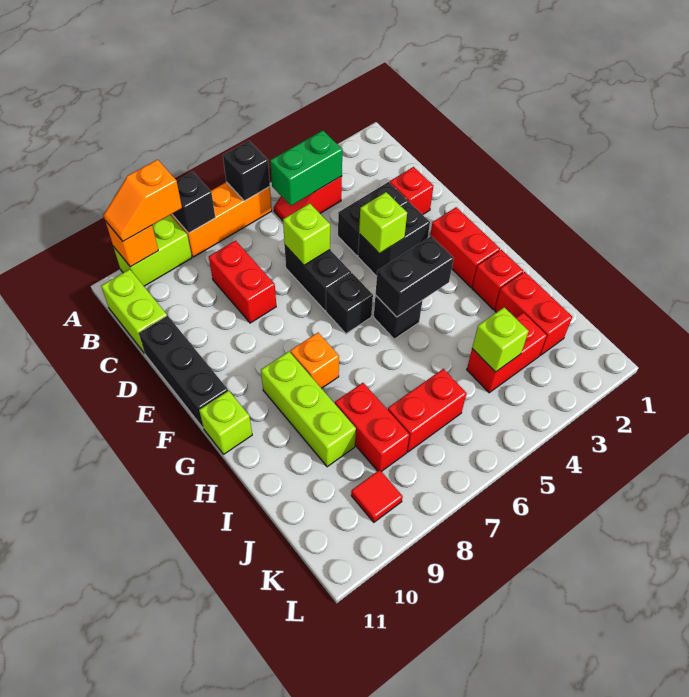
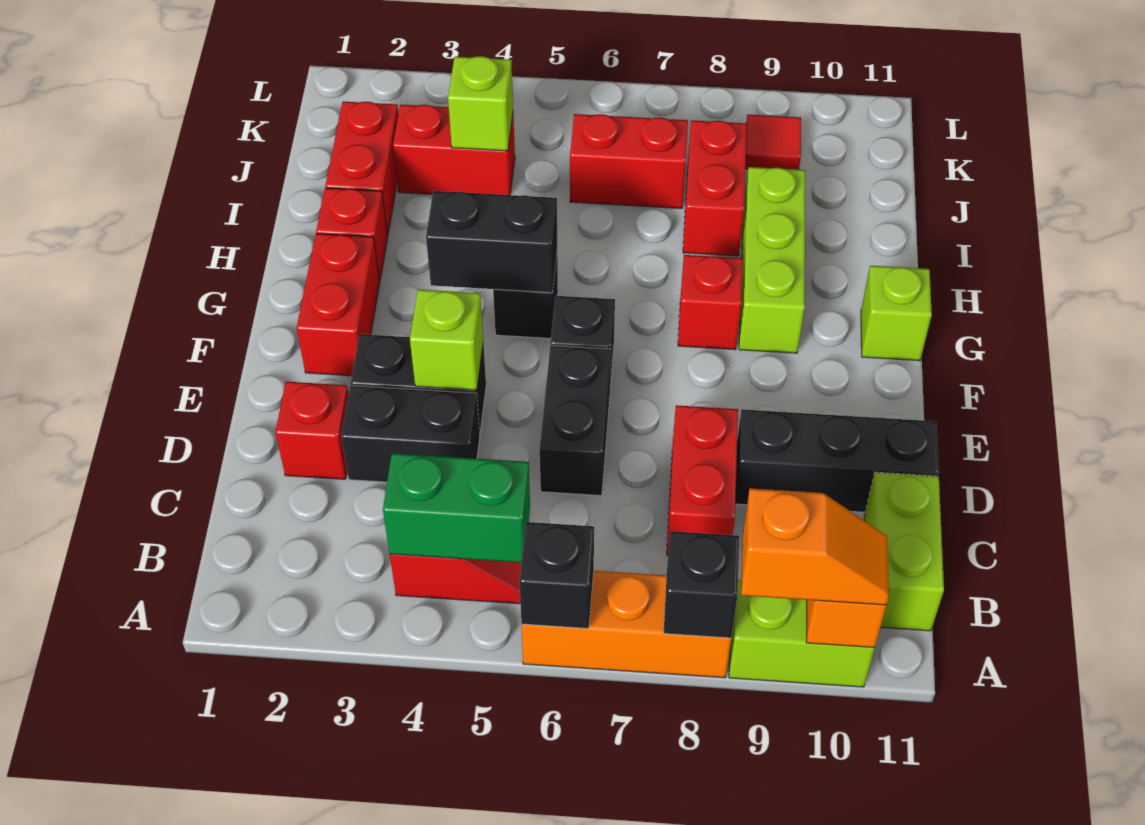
lime brick D6 level 2 -> none
black brick D11:F11 level 1 -> black brick D9:D11 level 1
orange brick G8 level 1 -> red brick G8 level 1

